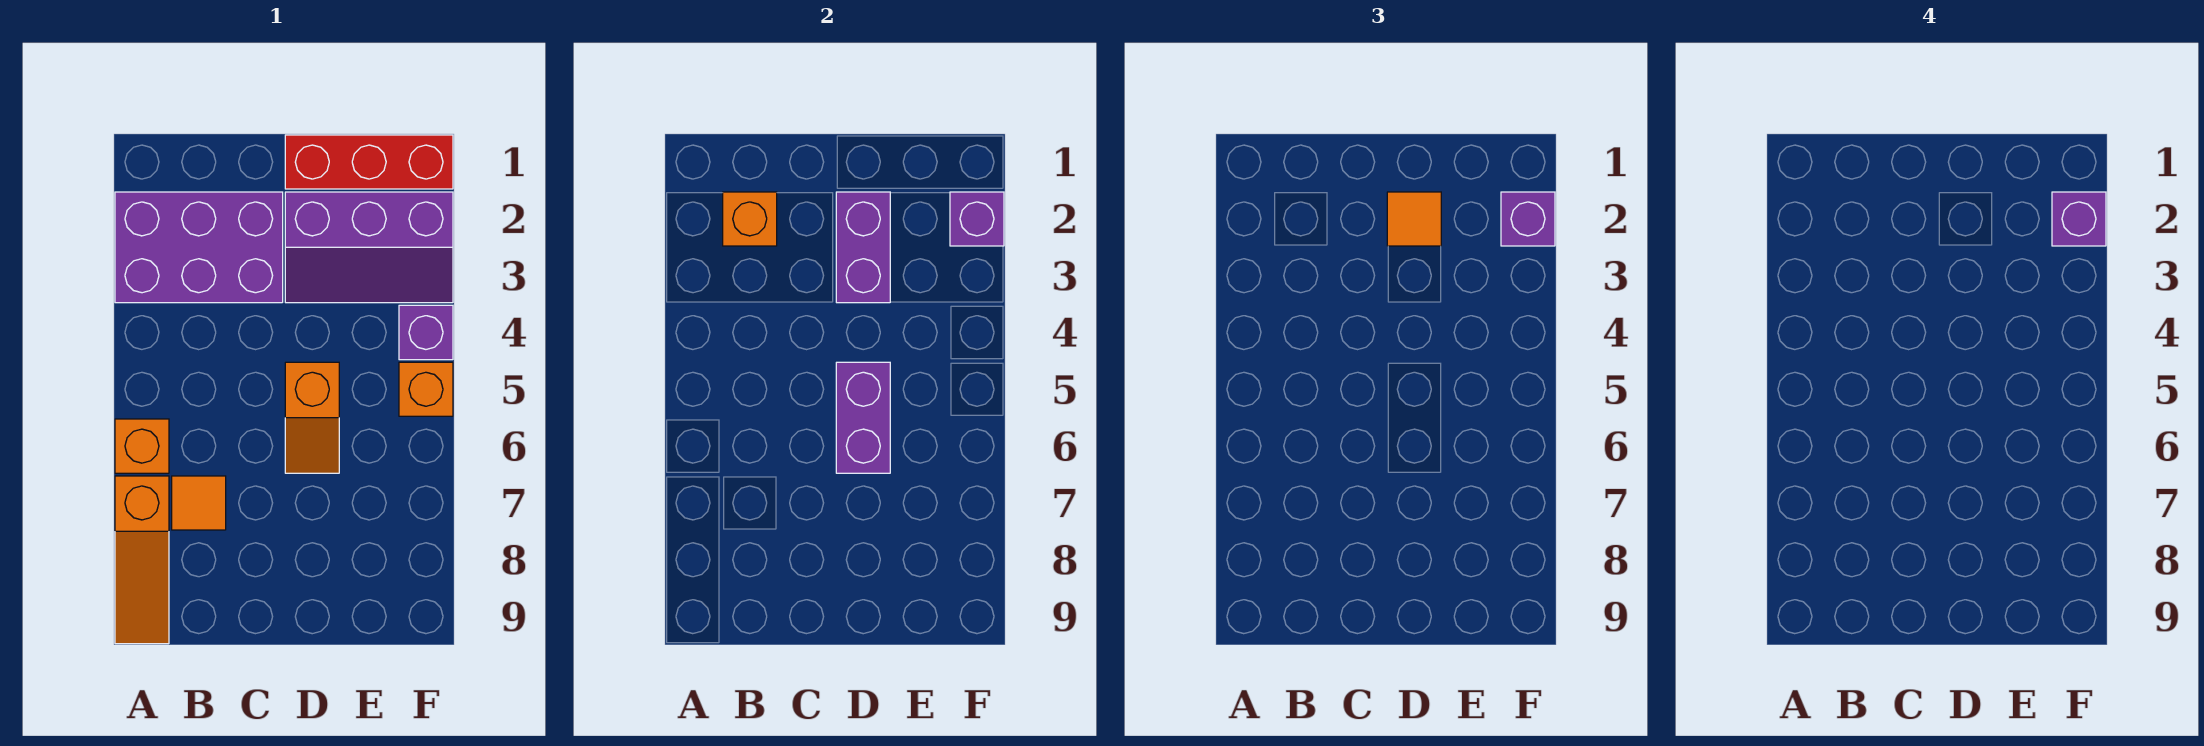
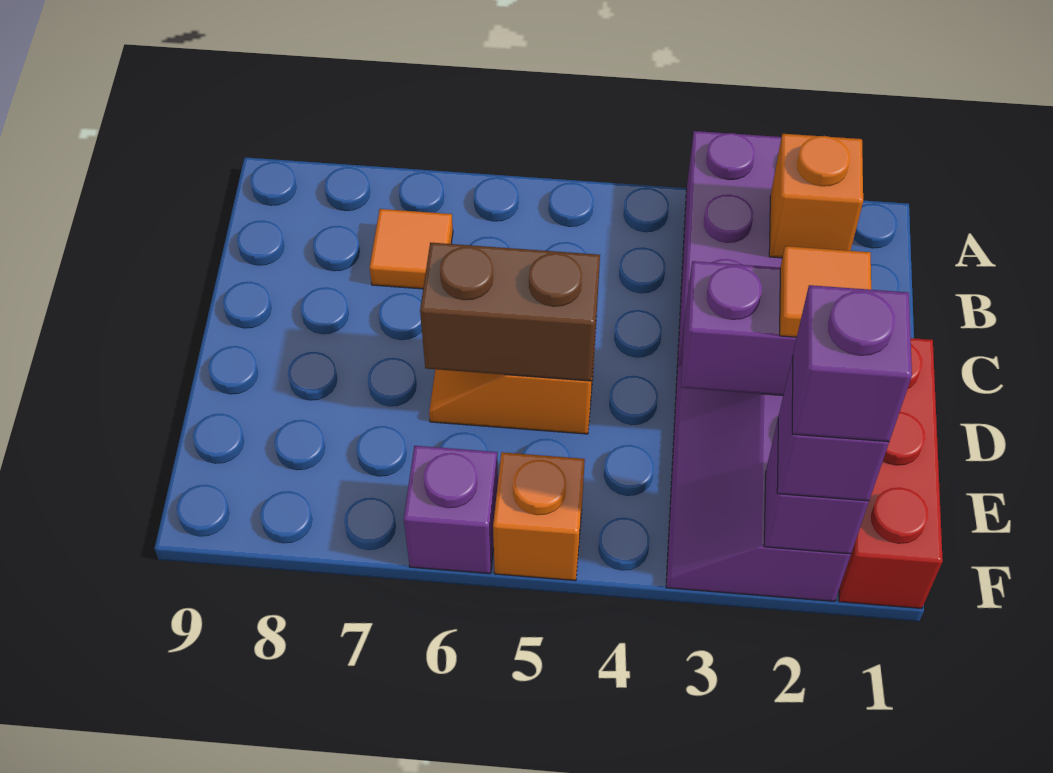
orange brick A6 level 1 -> none
orange slope A7:A9 level 1 top 7 -> none
purple brick D5:D6 level 2 -> brown brick D5:D6 level 2
purple brick F4 level 1 -> purple brick F6 level 1

